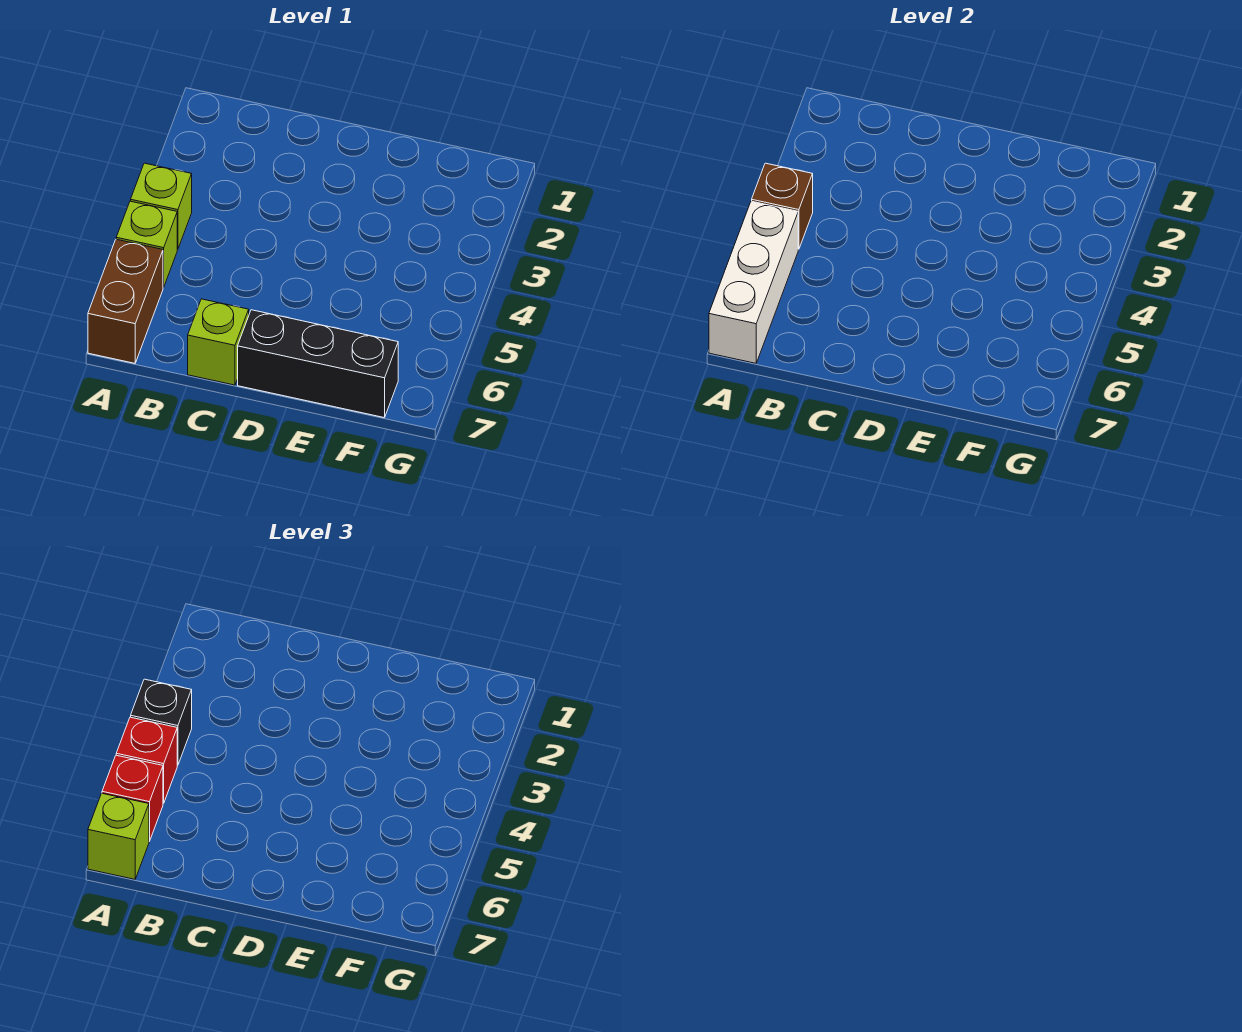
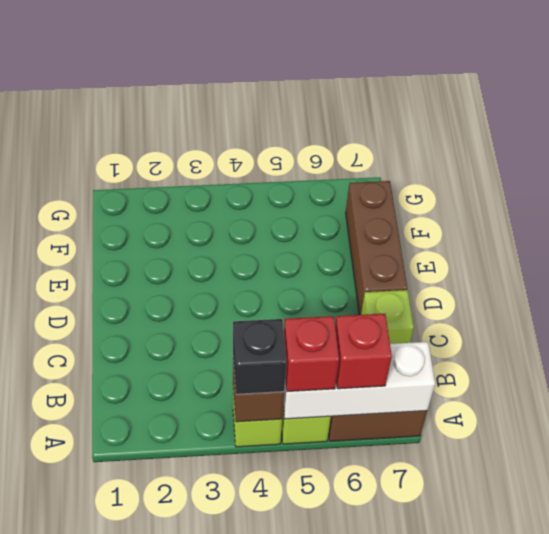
lime brick A7 level 3 -> none
black brick D7:F7 level 1 -> brown brick D7:F7 level 1

